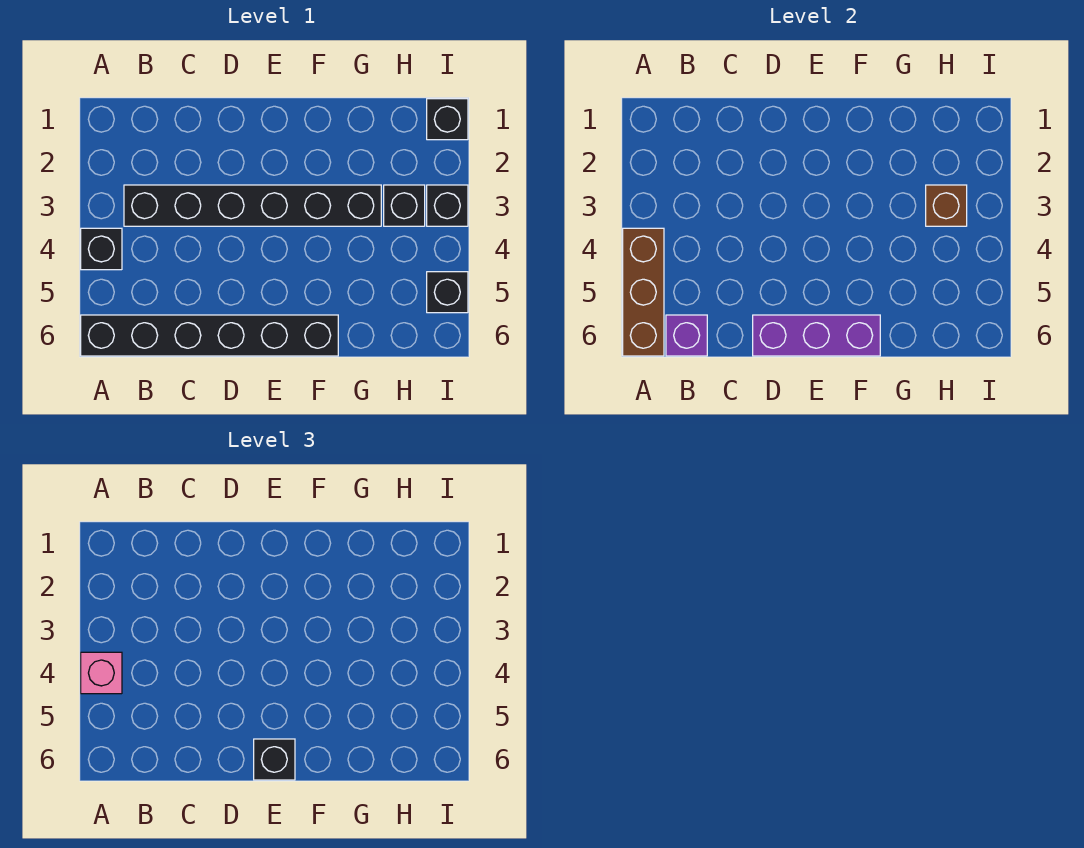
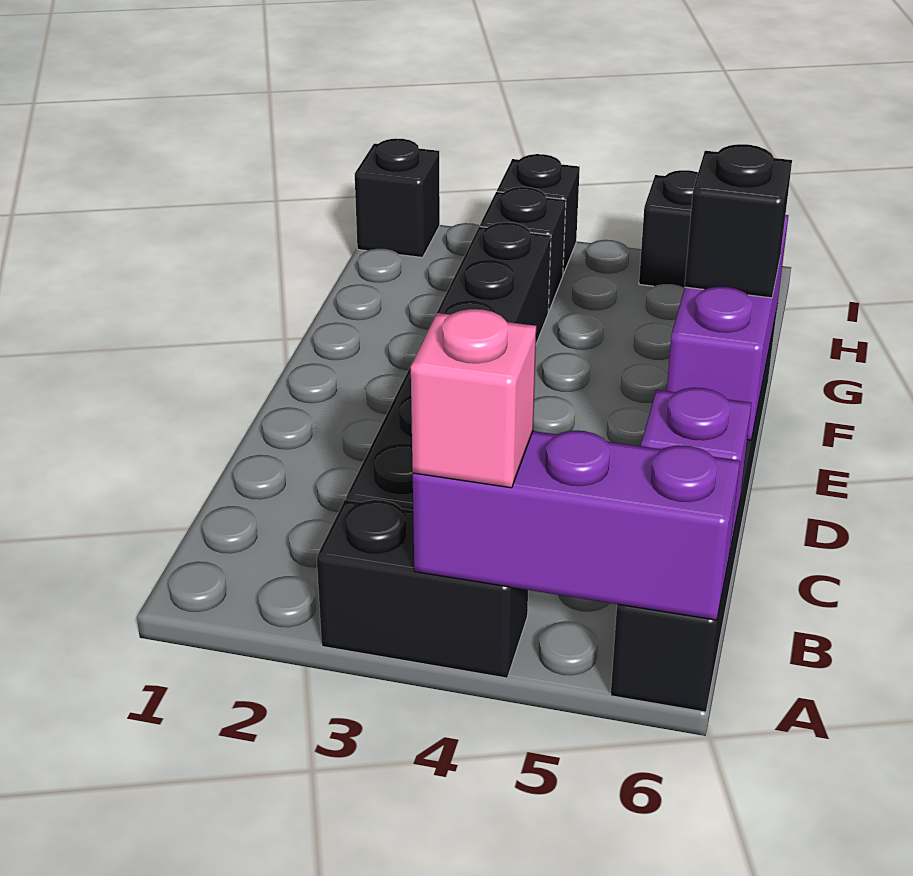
black brick A4 level 1 -> black brick A3:A4 level 1
brown brick A4:A6 level 2 -> purple brick A4:A6 level 2
brown brick H3 level 2 -> none

